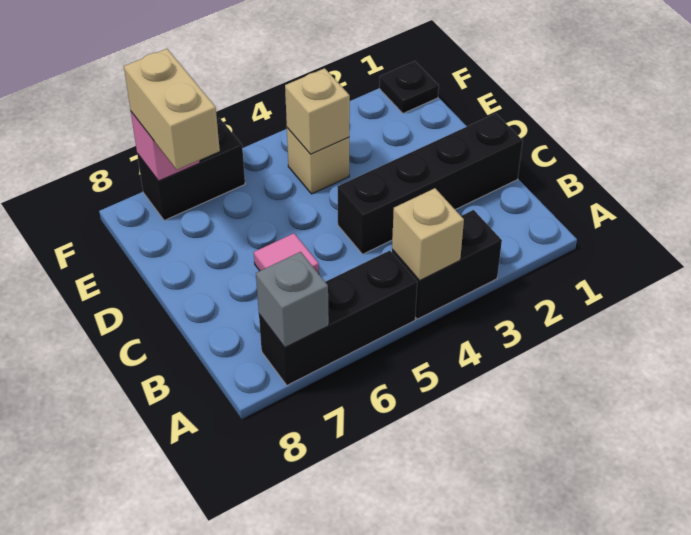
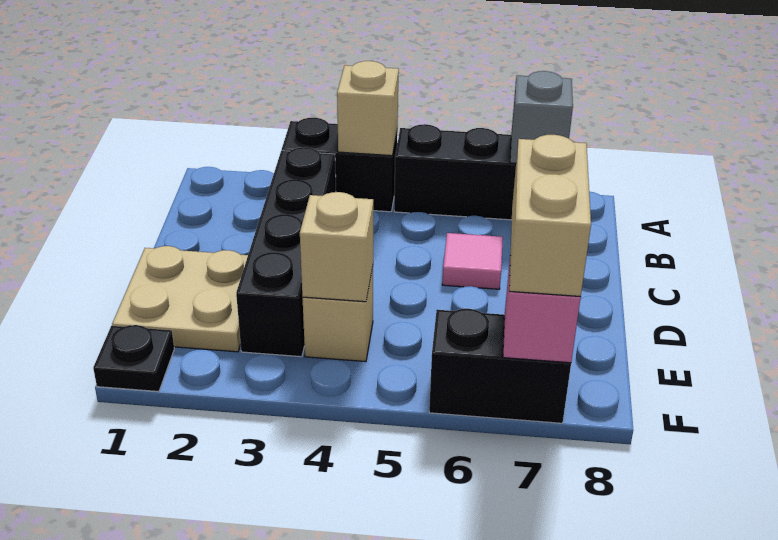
black brick C1:C4 level 1 -> black brick B3:E3 level 1
none -> tan plate D1:E2 level 1

